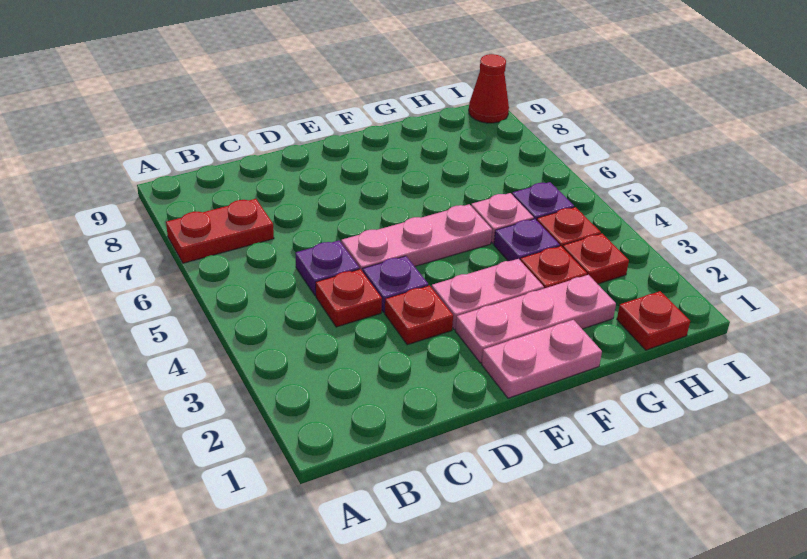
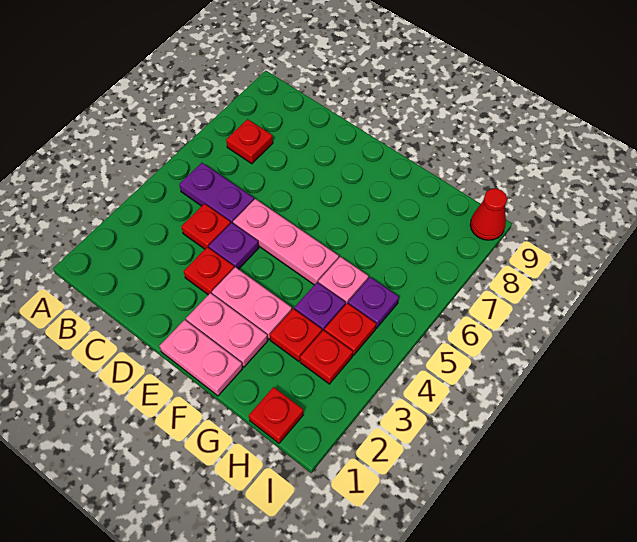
red plate A7:B7 level 1 -> red plate B7 level 1
purple plate C5 level 1 -> purple plate B5:C5 level 1
pink plate E2:G2 level 1 -> pink plate E2:F2 level 1

